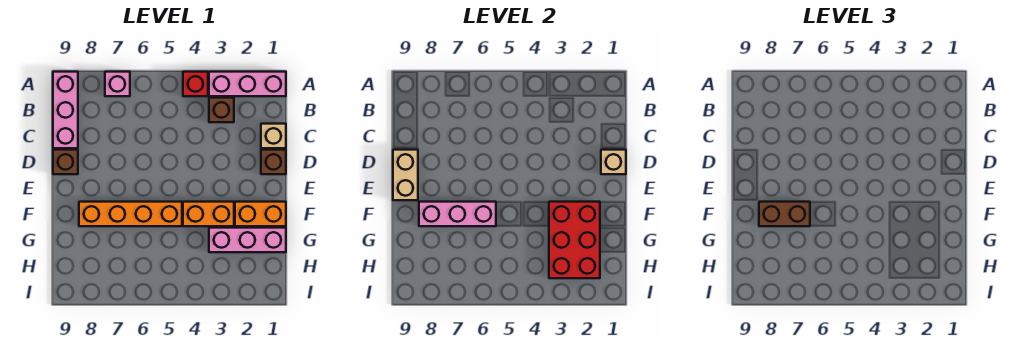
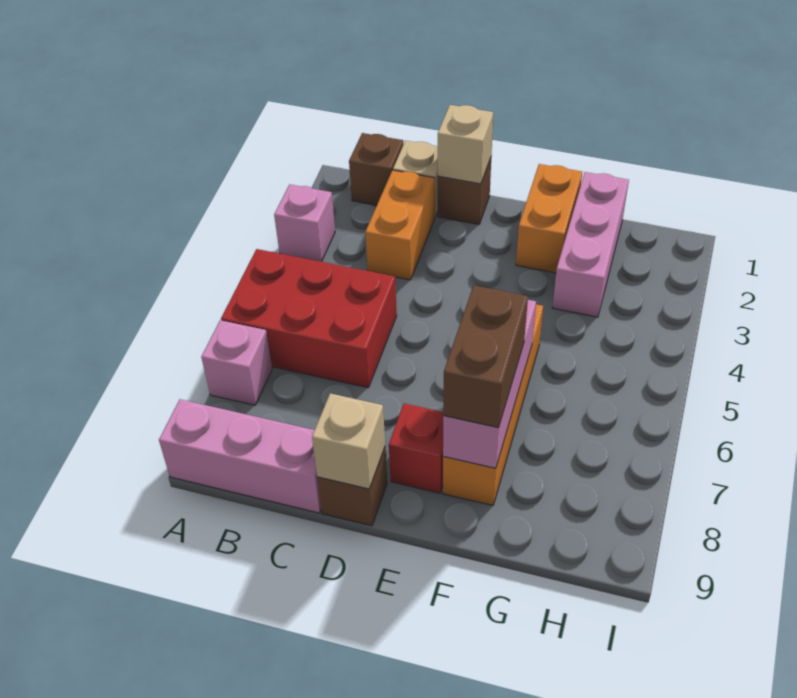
pink brick A1:A3 level 1 -> pink brick A3 level 1
red brick A4 level 1 -> red brick E8 level 1
brown brick B3 level 1 -> brown brick B1 level 1
tan brick D9:E9 level 2 -> tan brick D9 level 2
red brick F2:H3 level 2 -> red brick A5:C6 level 1
orange brick F3:F4 level 1 -> orange brick C2:C3 level 1

